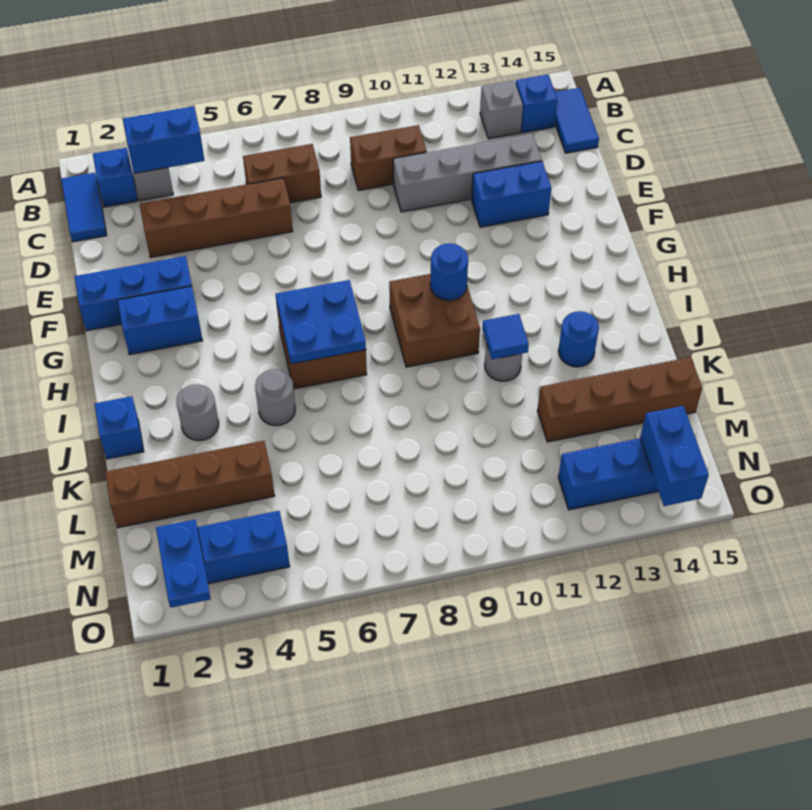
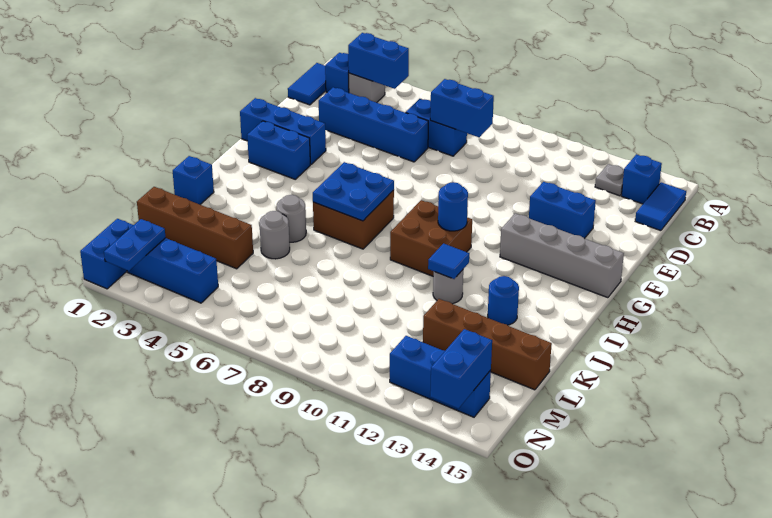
grey brick B13 level 1 -> grey plate B13 level 1
brown brick C6:C7 level 1 -> blue brick C6:C7 level 1
none -> blue brick C7:C8 level 2
brown brick C9:C10 level 1 -> none
brown brick D3:D6 level 1 -> blue brick D3:D6 level 1
grey brick D10:D13 level 1 -> grey brick G12:G15 level 1
grey round brick J3 level 1 -> grey round brick K5 level 1
none -> blue brick N1:O1 level 1

